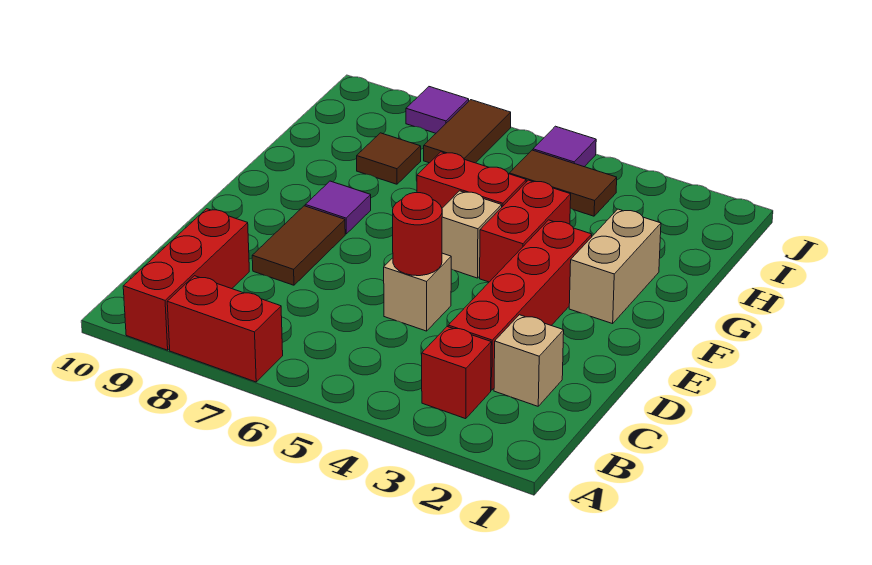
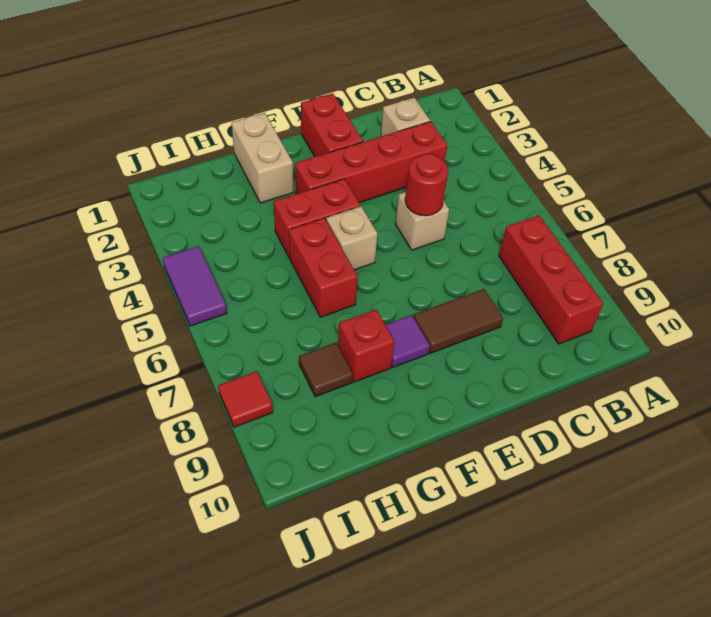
red brick A7:A8 level 1 -> red brick E1:E2 level 1
red brick A9:C9 level 1 -> red brick B7:B9 level 1
red brick B3 level 1 -> red brick G8 level 1
tan brick F2:G2 level 1 -> tan brick G1:G2 level 1
brown tile I4:I5 level 1 -> none
brown tile I7:J7 level 1 -> none
purple tile J5 level 1 -> purple tile J4:J5 level 1
purple tile J8 level 1 -> red tile J8 level 1

